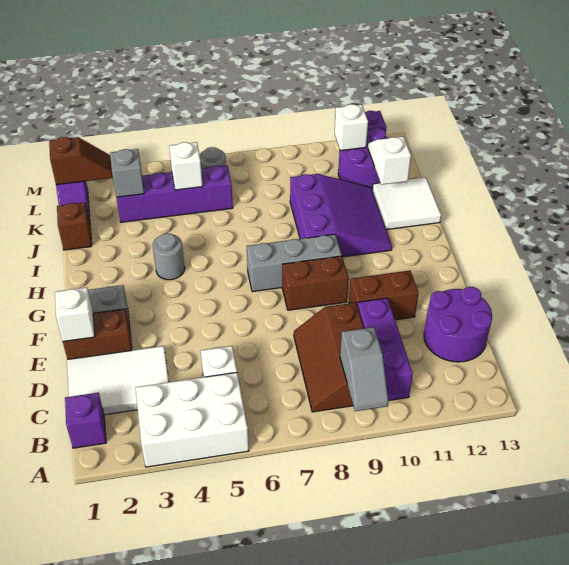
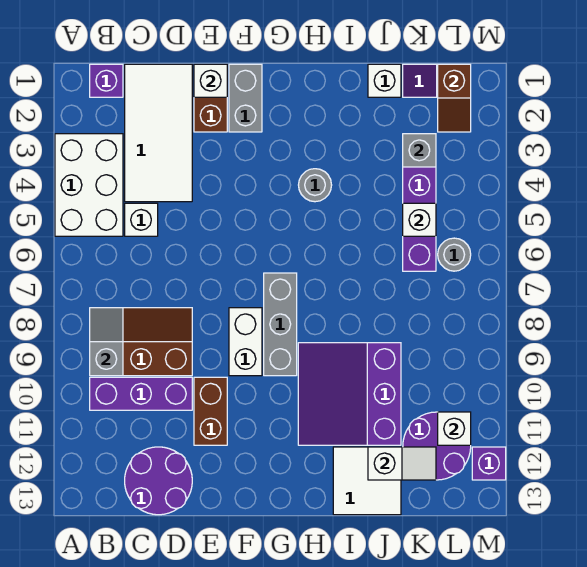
grey slope A9:B9 level 2 top B -> grey slope B8:B9 level 2 top 9
white tile C1:D3 level 1 -> white tile C1:D4 level 1
brown brick F8:F9 level 1 -> white brick F8:F9 level 1
purple slope H9:J11 level 1 top 9 -> purple slope H9:J11 level 1 top J
brown brick J1 level 1 -> white brick J1 level 1

